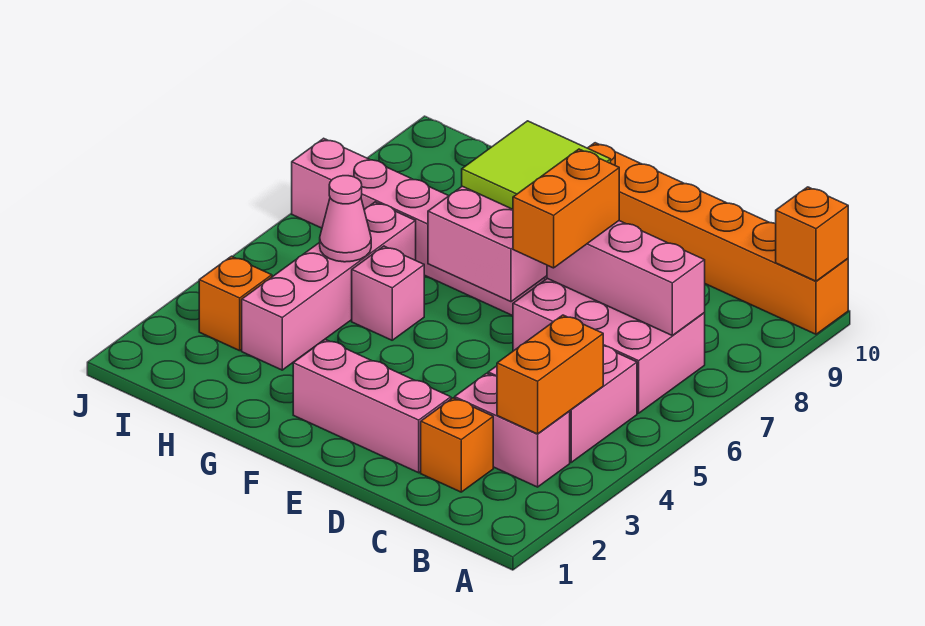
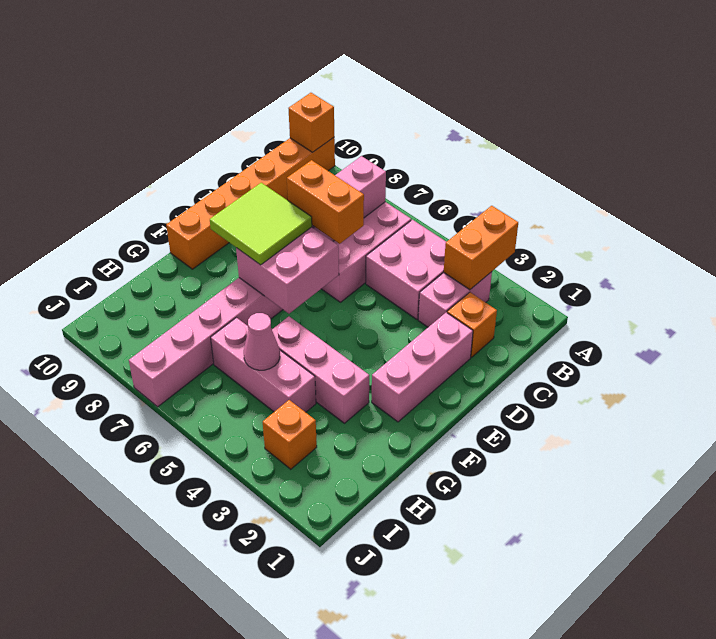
orange brick B3:B4 level 2 -> orange brick A3:B3 level 2
pink brick G5 level 1 -> pink brick G3:G5 level 1
pink brick H3:H6 level 1 -> pink brick H4:H6 level 1

